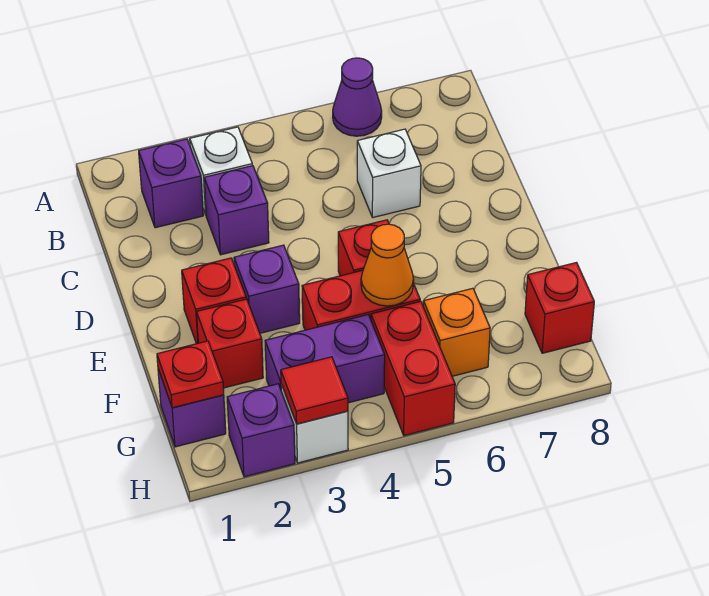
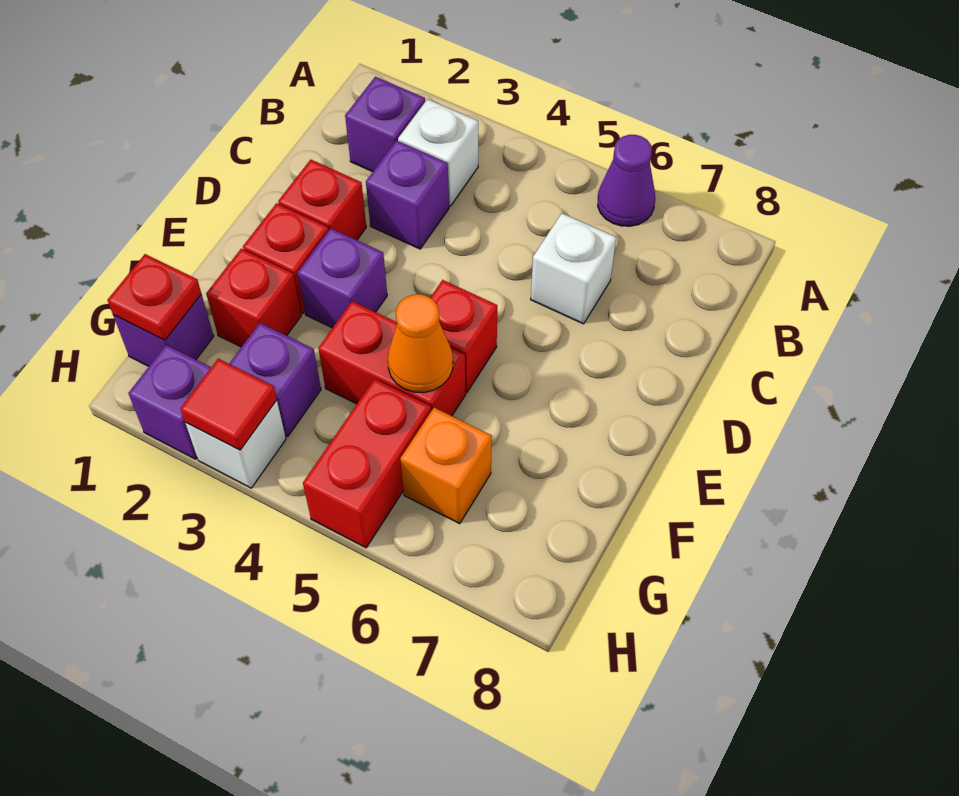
purple brick G3:G4 level 1 -> purple brick G3 level 1
red brick G8 level 1 -> red brick D2 level 1

